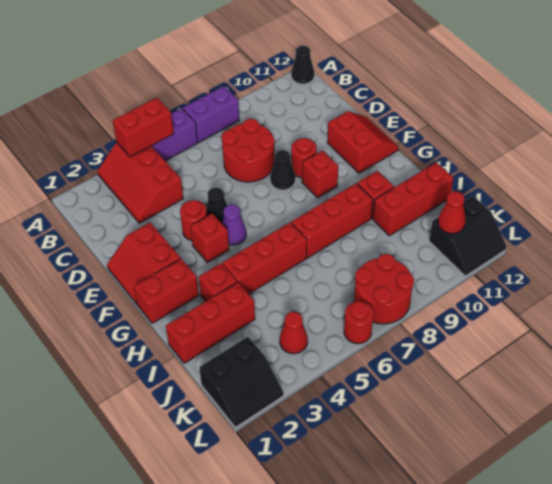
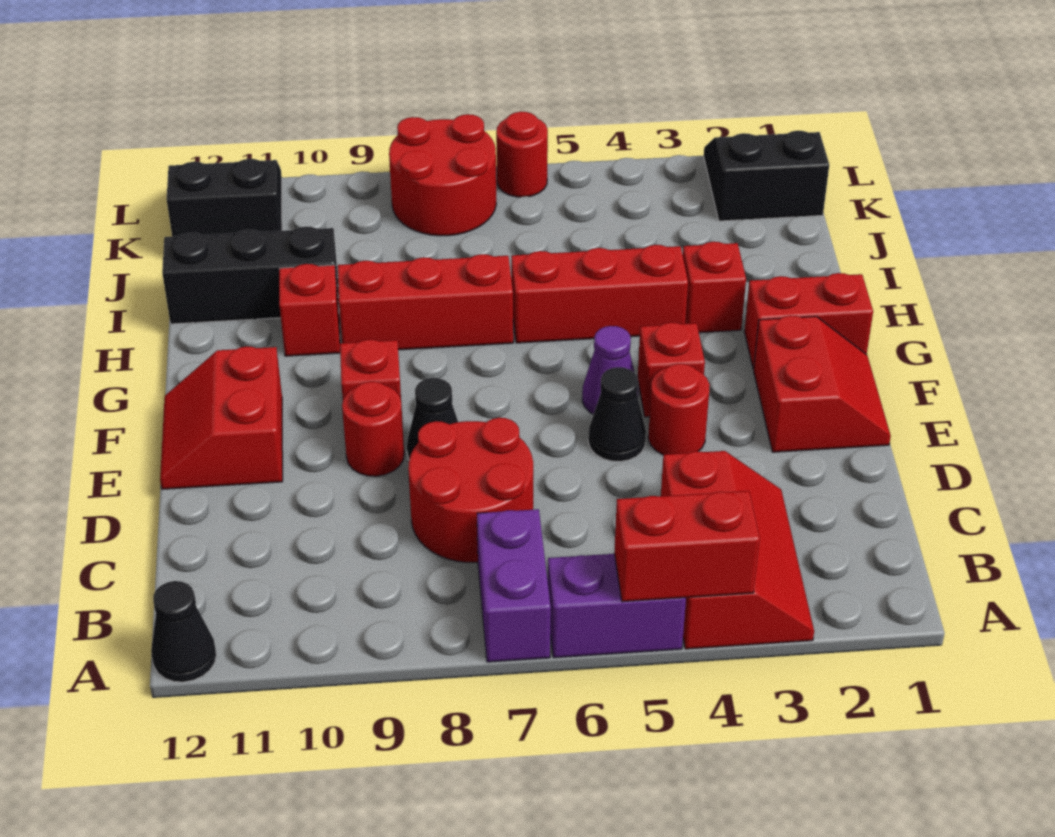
purple brick A7:A8 level 1 -> purple brick A7:B7 level 1
red brick I1:I3 level 1 -> none
red brick I10:I12 level 1 -> black brick I10:I12 level 1
red cone K4 level 1 -> none
red cone K11 level 2 -> none

